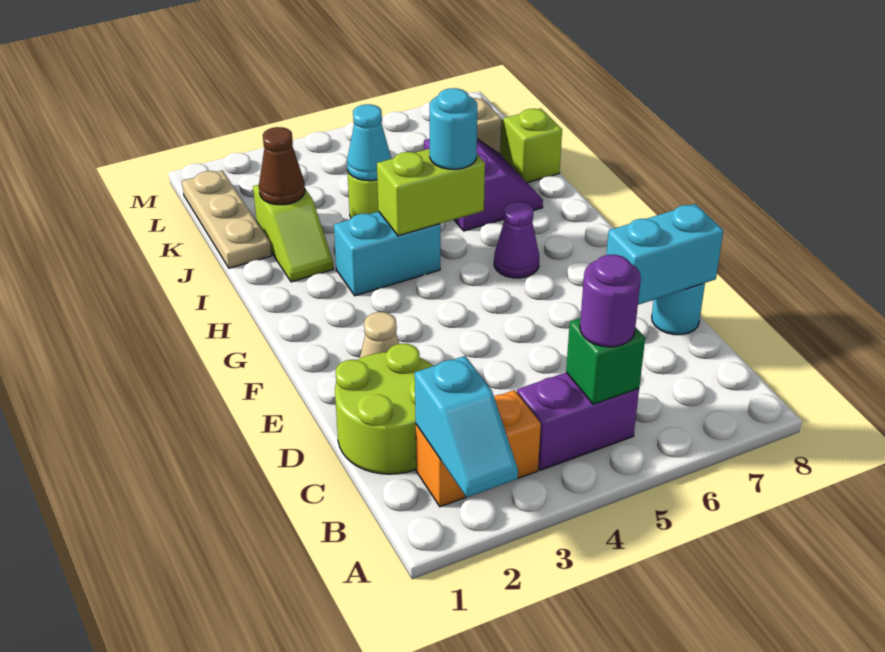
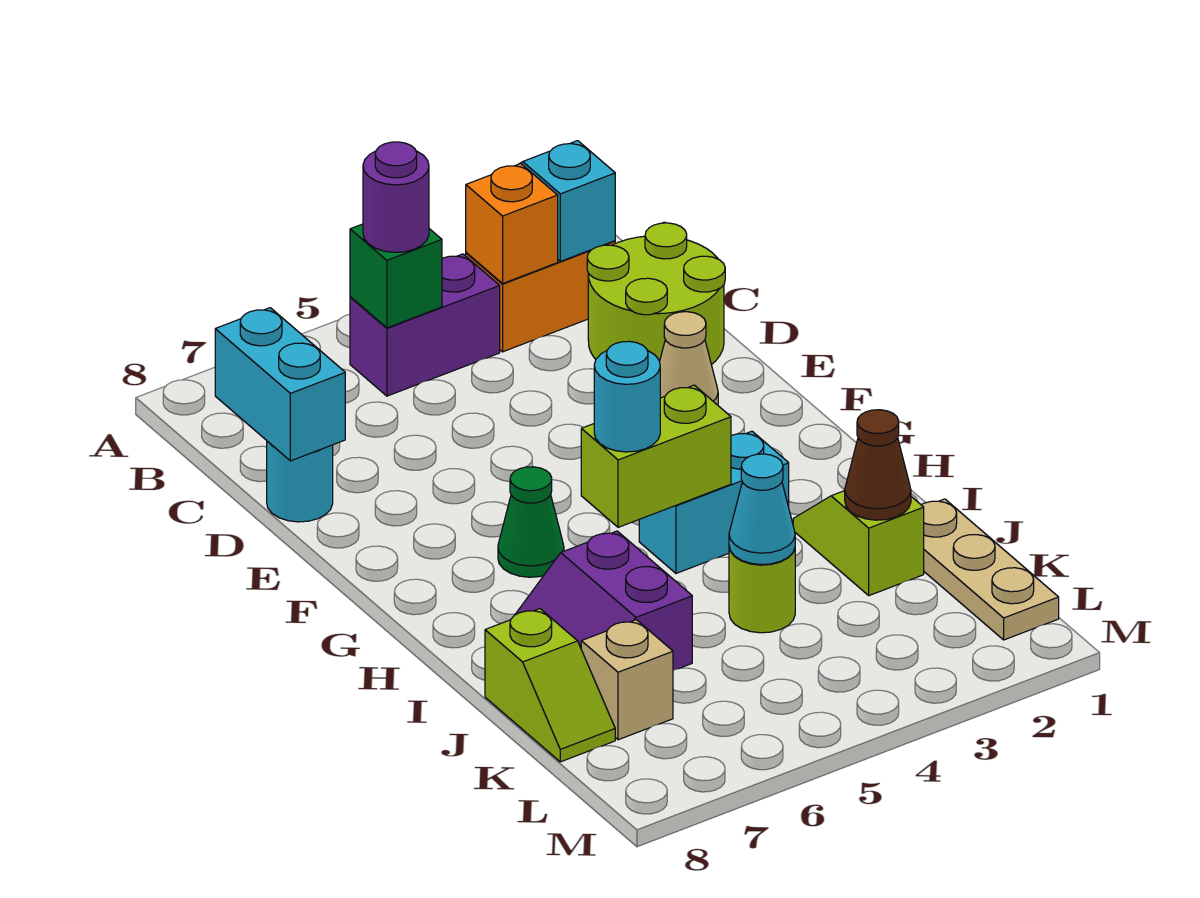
none -> orange brick B3 level 2
cyan brick D7:D8 level 2 -> cyan brick C8:D8 level 2
purple cone G6 level 1 -> green cone G6 level 1

